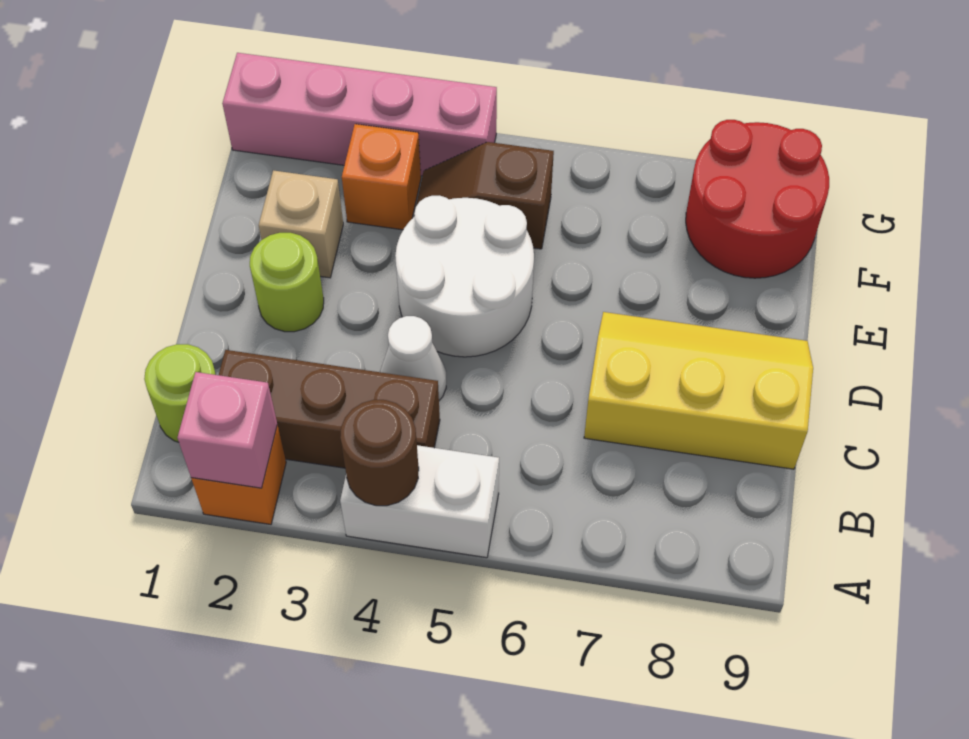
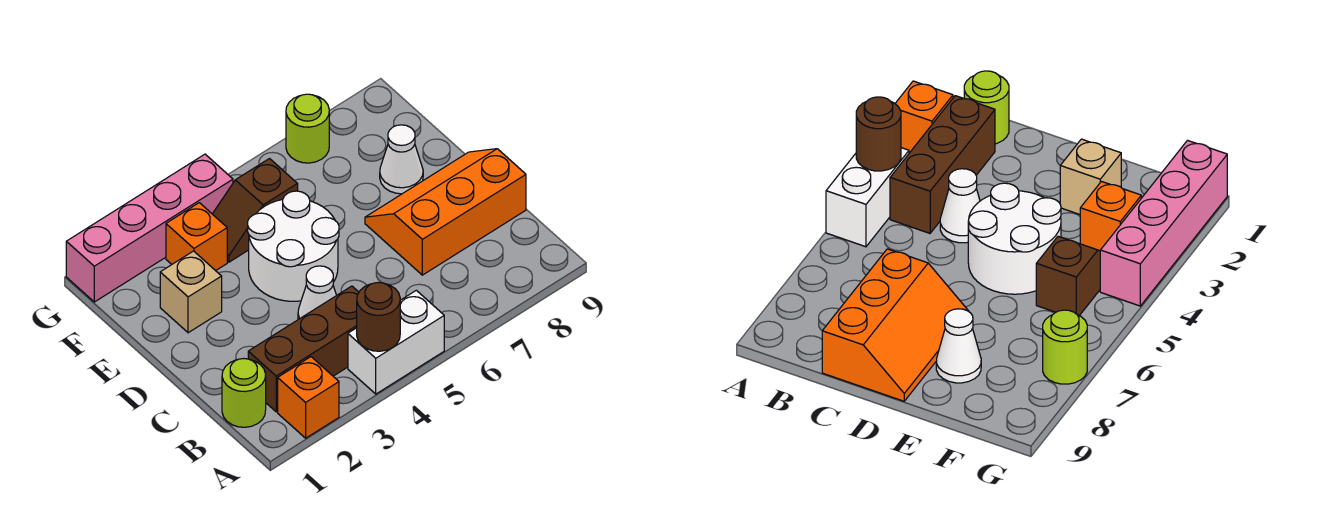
pink brick A2 level 2 -> none
yellow slope C7:D9 level 1 top C -> orange slope C7:D9 level 1 top C
lime round brick D2 level 1 -> lime round brick G7 level 1
none -> white cone E8 level 1
red round brick F8:G9 level 1 -> none

